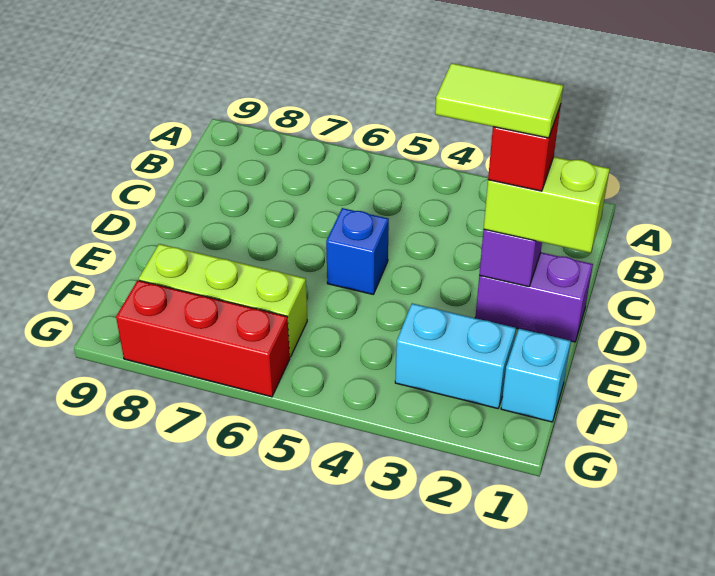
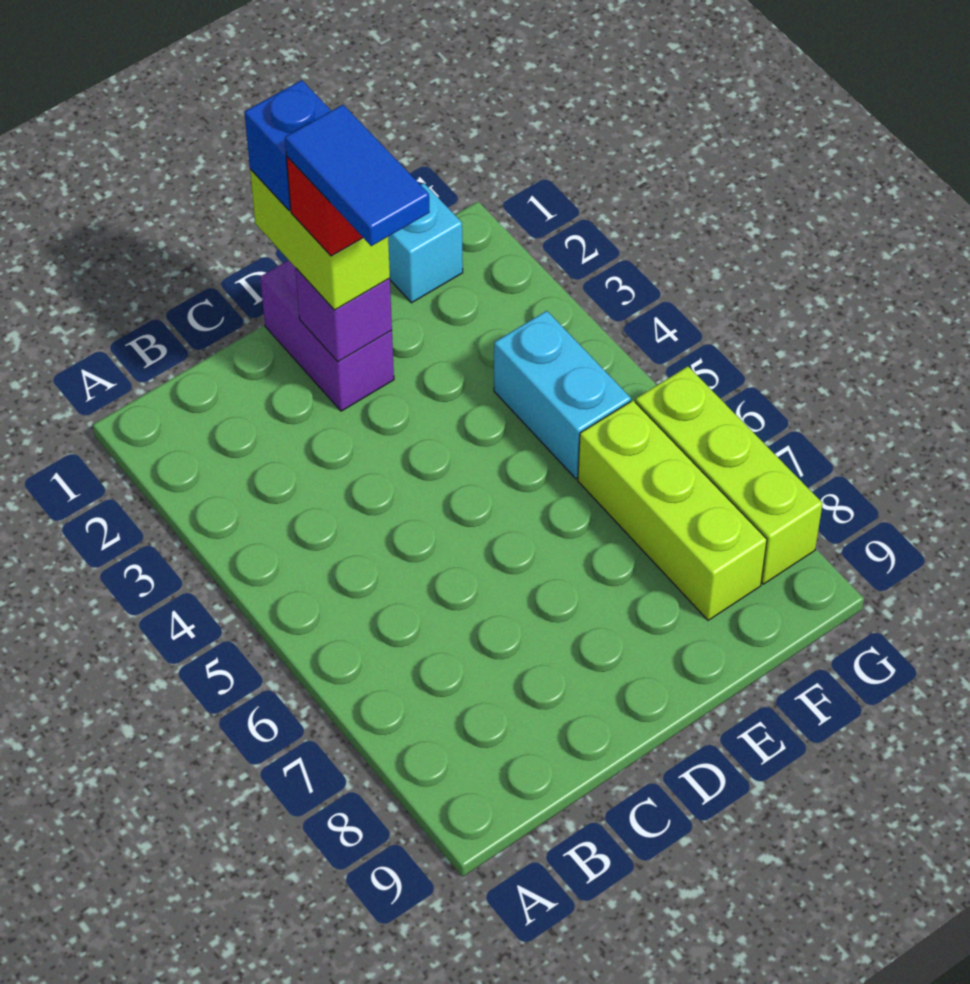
lime tile D2:D3 level 5 -> blue tile D2:D3 level 5
blue brick D5 level 1 -> blue brick D1 level 4
cyan brick F2:F3 level 1 -> cyan brick F4:F5 level 1
red brick G6:G8 level 1 -> lime brick G6:G8 level 1

